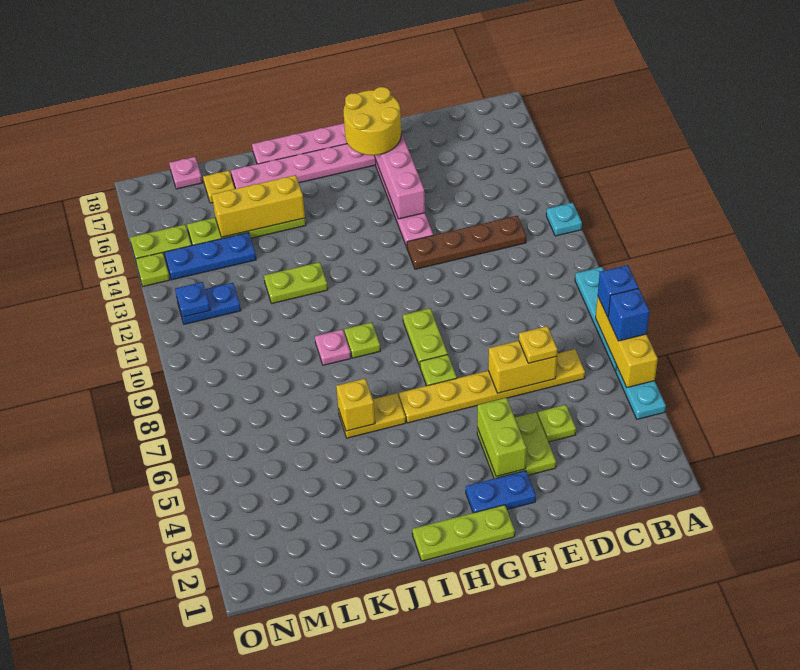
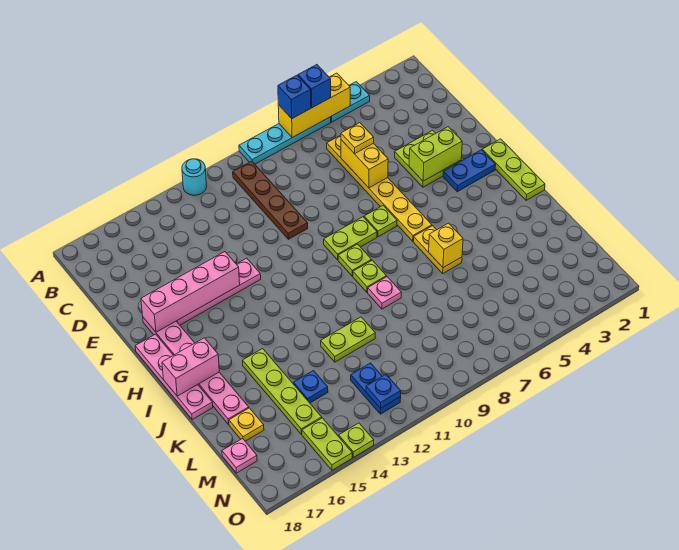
cyan plate A12 level 1 -> cyan round brick A12 level 1
brown plate C12:F12 level 1 -> brown plate B10:E10 level 1
lime plate D4 level 1 -> lime plate H9 level 1
blue plate F2:G2 level 1 -> blue plate G2:G3 level 1
yellow round brick F16:G17 level 3 -> none
none -> pink brick I17:I18 level 2
lime plate J12:K12 level 1 -> lime plate K11:K12 level 1
yellow brick J15:L15 level 2 -> none
blue plate L14:N14 level 1 -> blue plate L14 level 1

